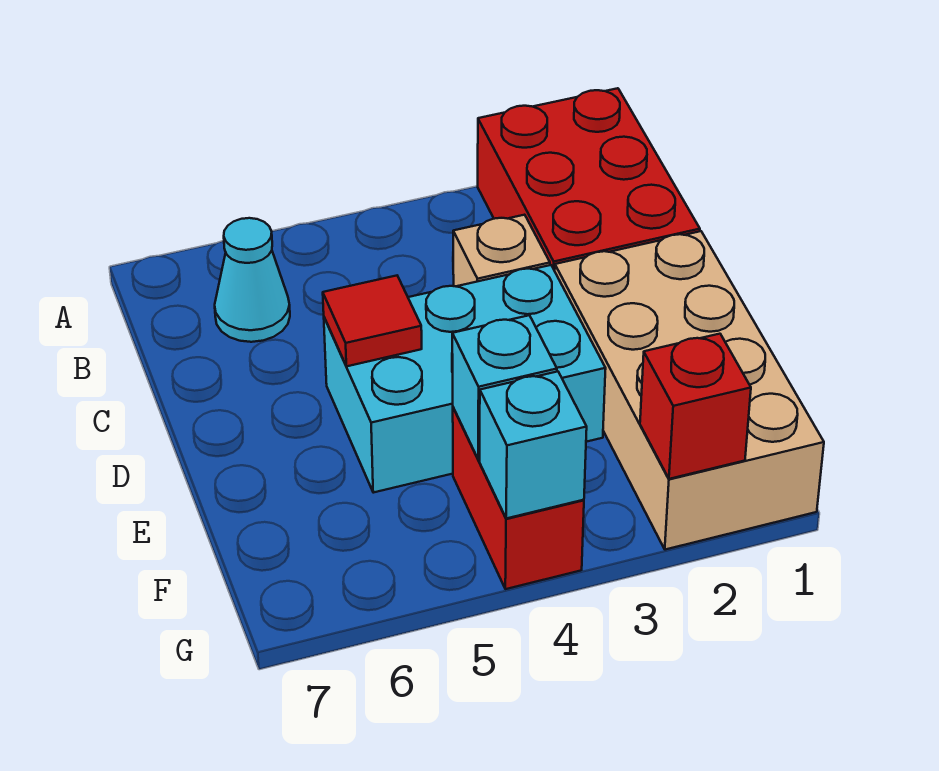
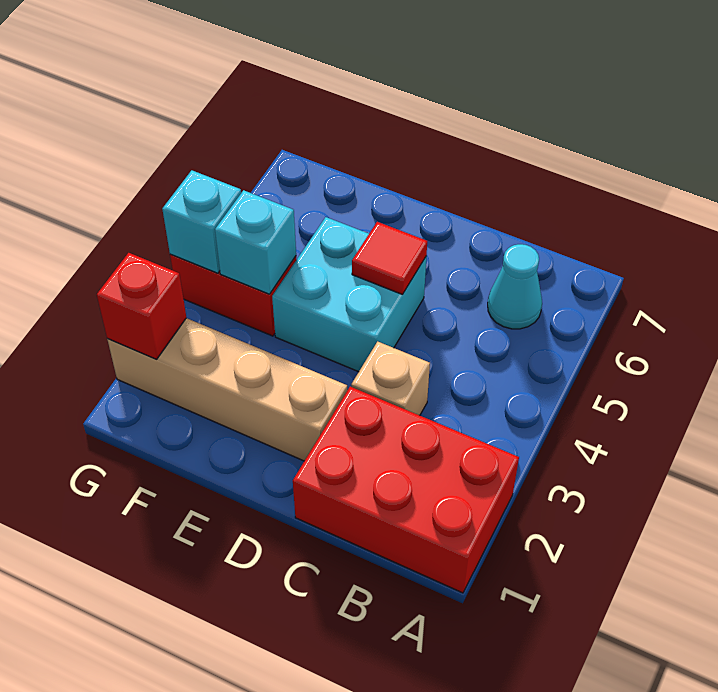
tan brick D1:G2 level 1 -> tan brick D2:G2 level 1
cyan brick D3:E5 level 1 -> cyan brick D4:E5 level 1

